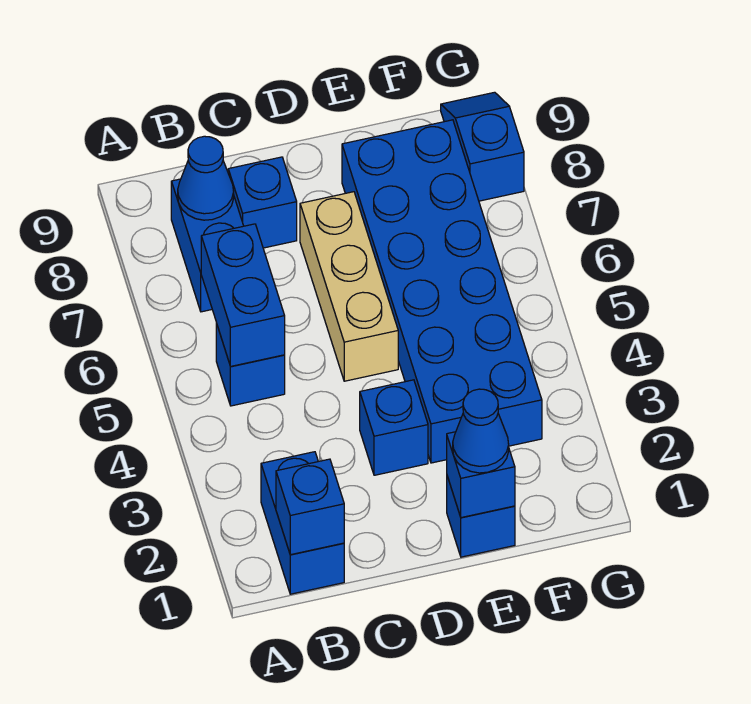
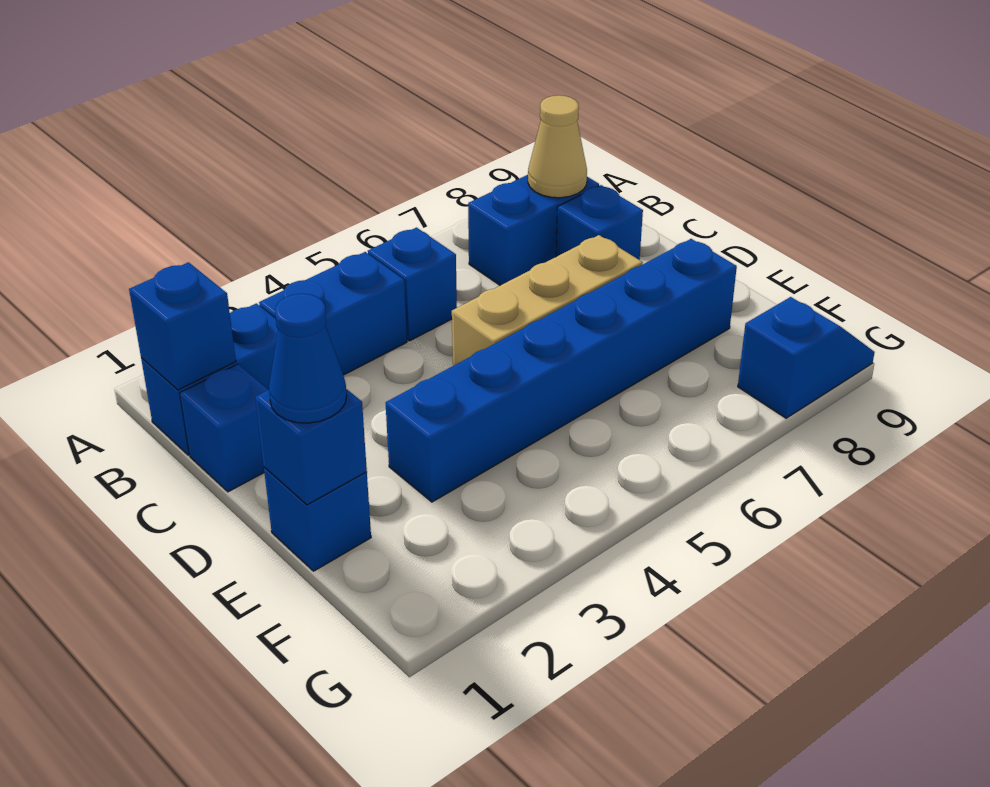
blue brick B5:B6 level 2 -> blue brick B3:B4 level 1
blue cone B8 level 2 -> tan cone B8 level 2
blue brick D3 level 1 -> blue brick C1 level 1
blue brick E3:F8 level 1 -> blue brick E3:E8 level 1

